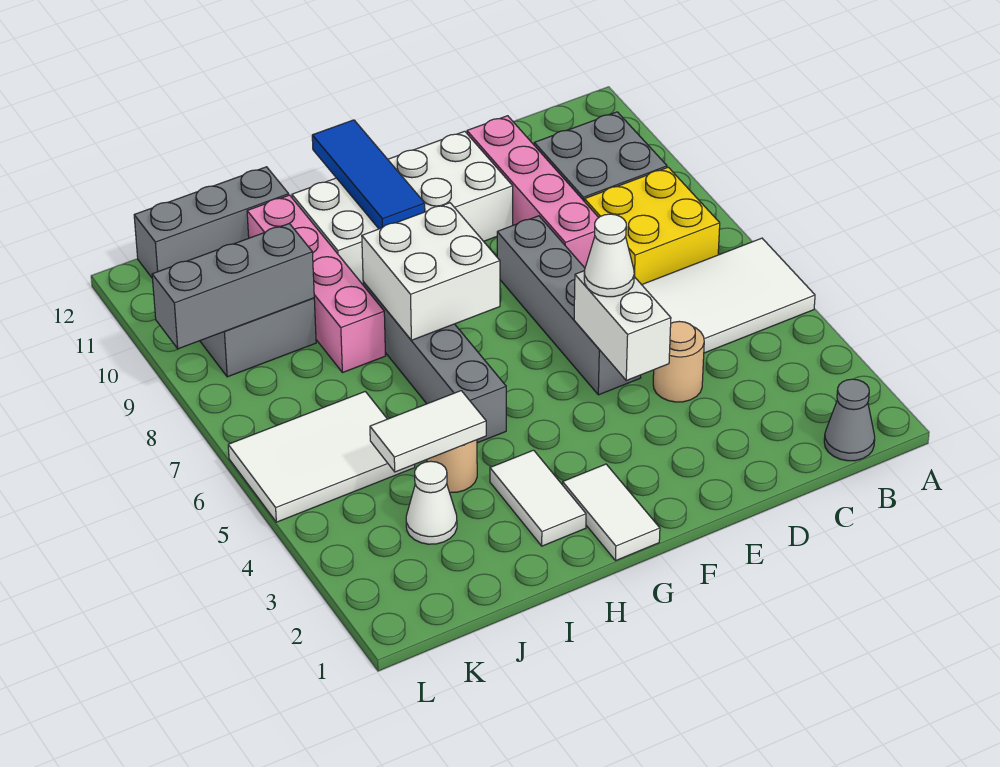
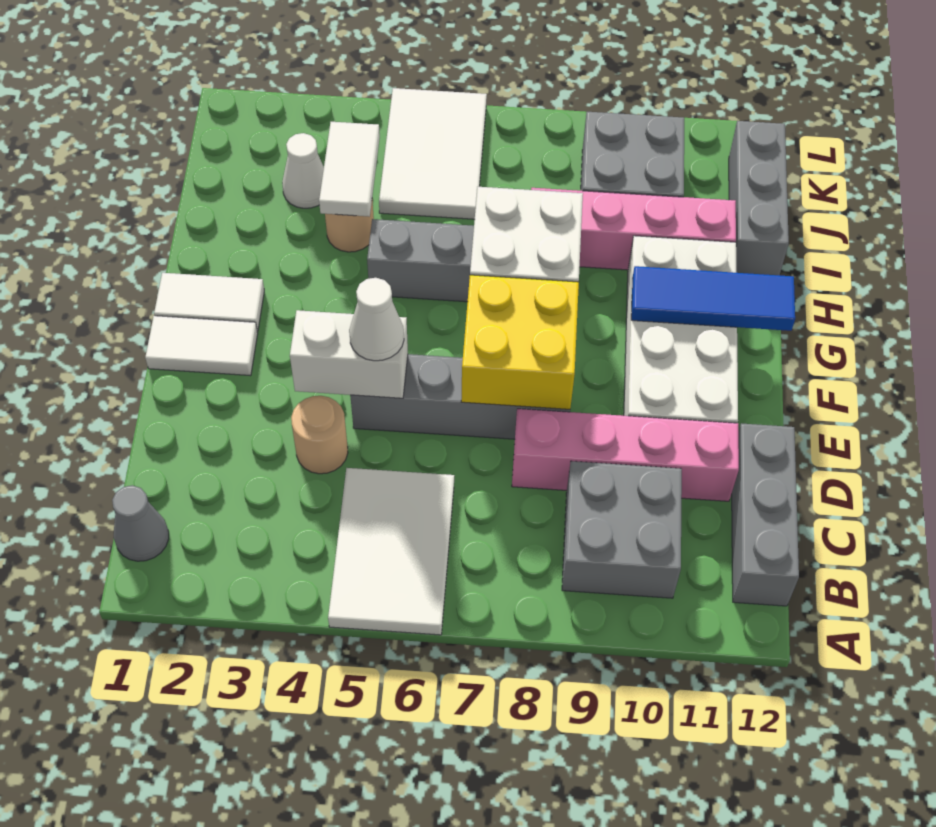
yellow brick B7:C8 level 1 -> yellow brick E7:F8 level 2
white tile H2:H3 level 1 -> white tile F1:F2 level 1
grey brick J9:L9 level 2 -> grey brick B12:D12 level 1

